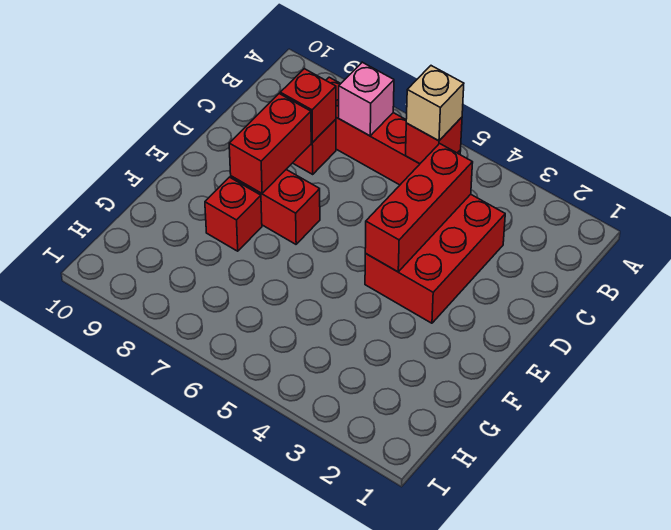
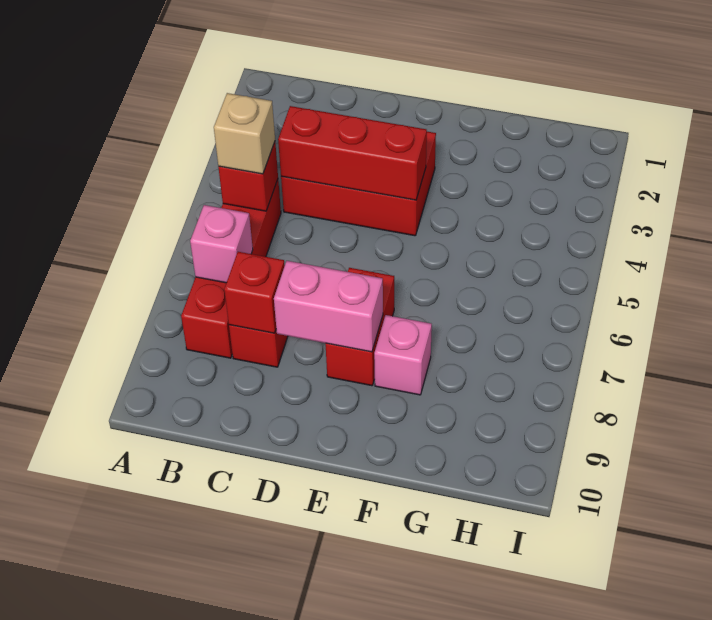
red brick D8:E8 level 2 -> pink brick D8:E8 level 2
red brick F8 level 1 -> pink brick F8 level 1

